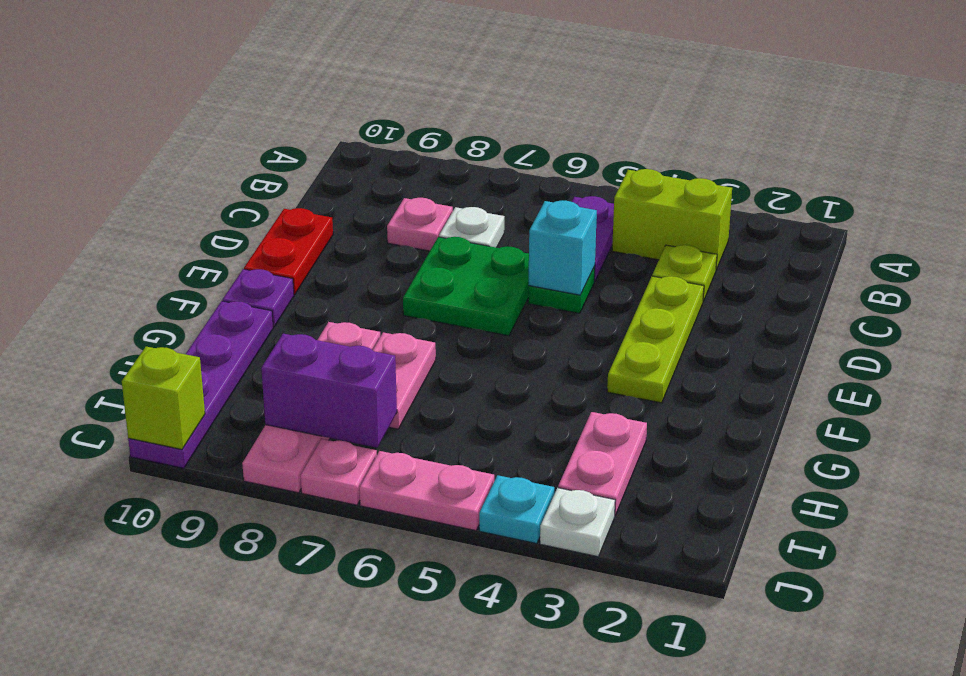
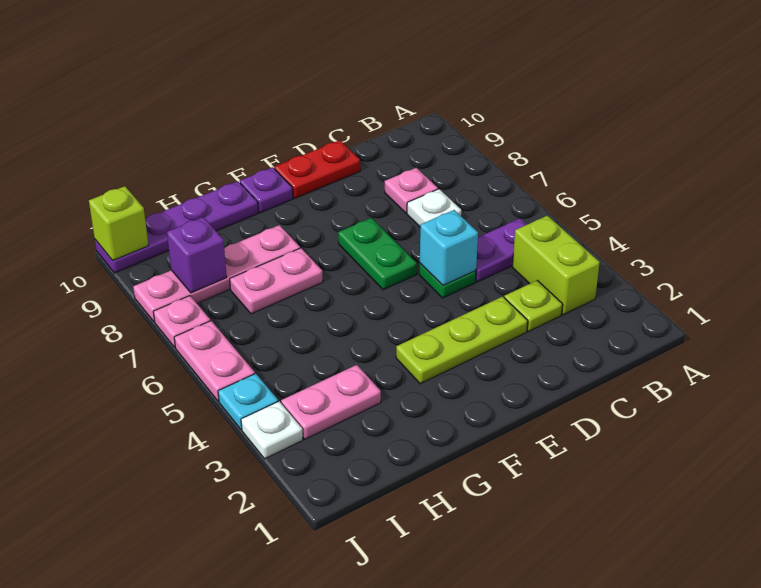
green plate D6:E7 level 1 -> green plate E6:E7 level 1
purple brick I7:I8 level 2 -> purple brick I8 level 2

